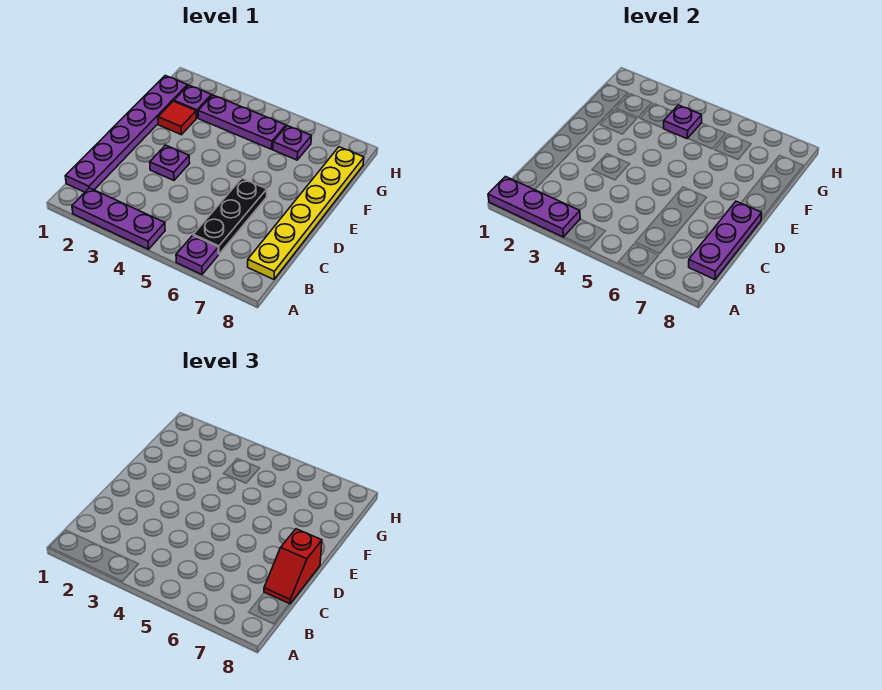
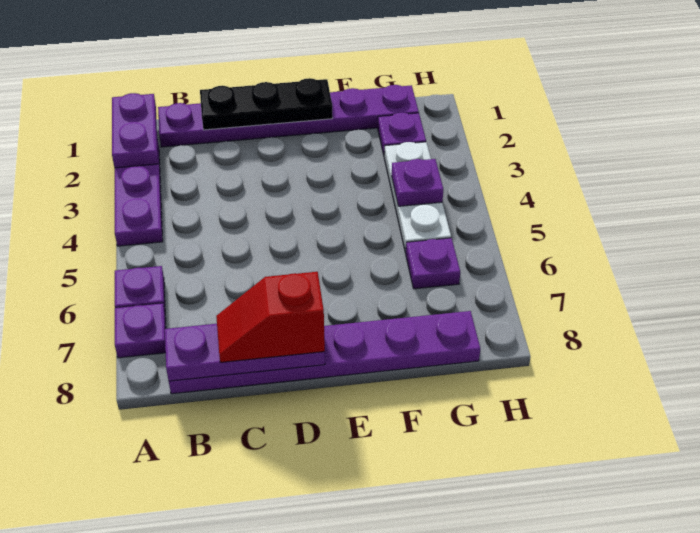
purple plate A1:A3 level 2 -> purple plate A1:A2 level 2
black plate B6:D6 level 1 -> black plate C1:E1 level 2
yellow plate B8:G8 level 1 -> purple plate B8:G8 level 1
purple plate D3 level 1 -> purple plate A7 level 1
red tile F2 level 1 -> none
purple plate G3:G5 level 1 -> white plate G3:G5 level 1

